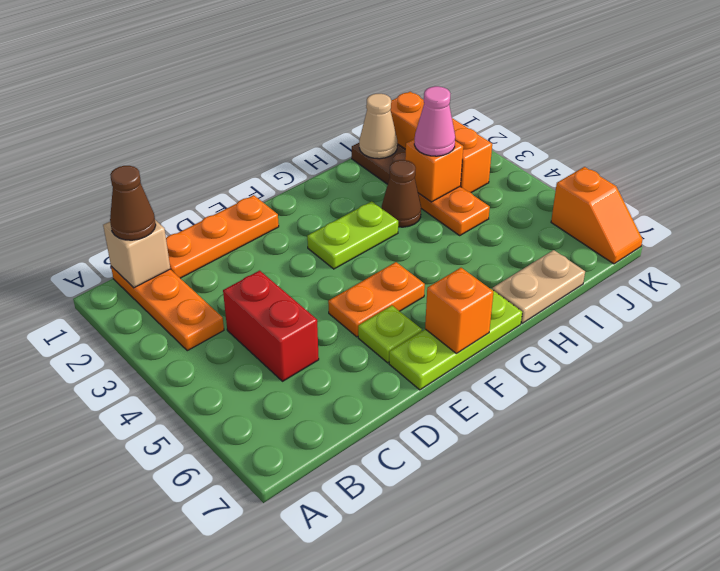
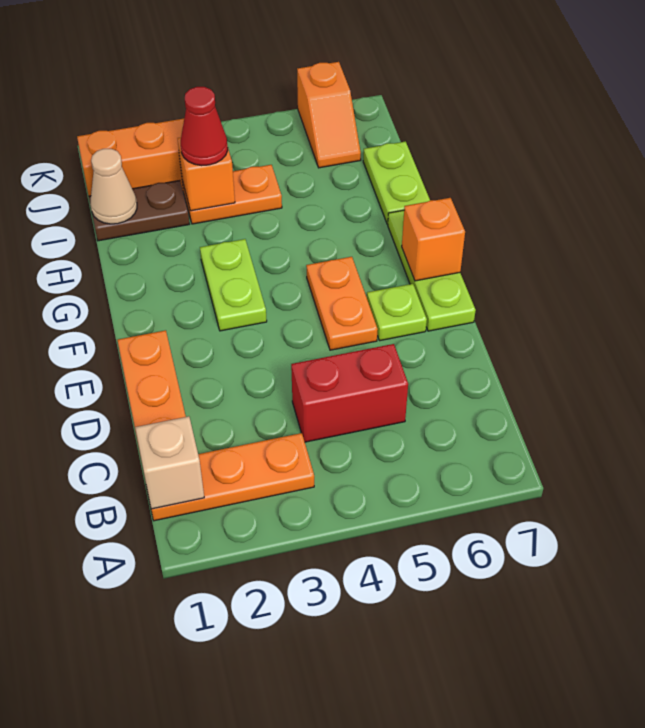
brown cone B1 level 3 -> none
brown cone H3 level 1 -> none
tan plate H7:I7 level 1 -> lime plate H7:I7 level 1
pink cone I3 level 3 -> red cone I3 level 3
orange slope K6:K7 level 1 top 6 -> orange slope J6:K6 level 1 top K

